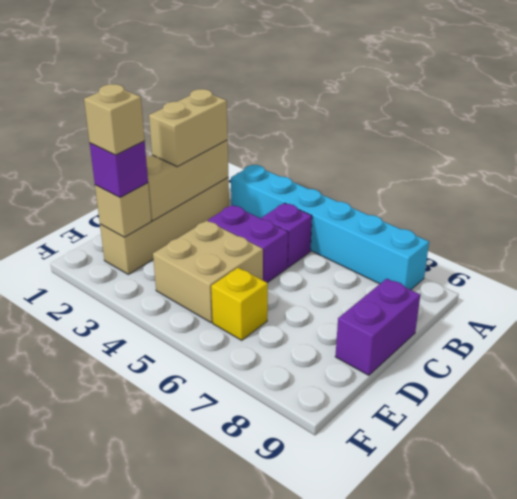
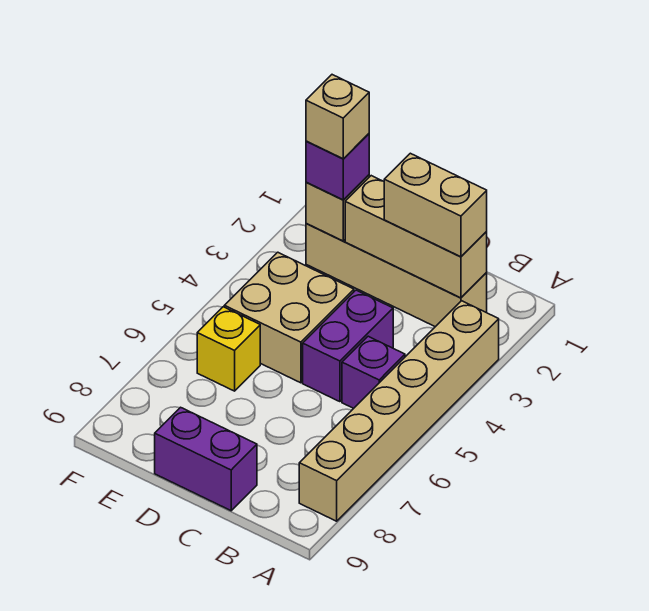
cyan brick A3:A8 level 1 -> tan brick A3:A8 level 1

